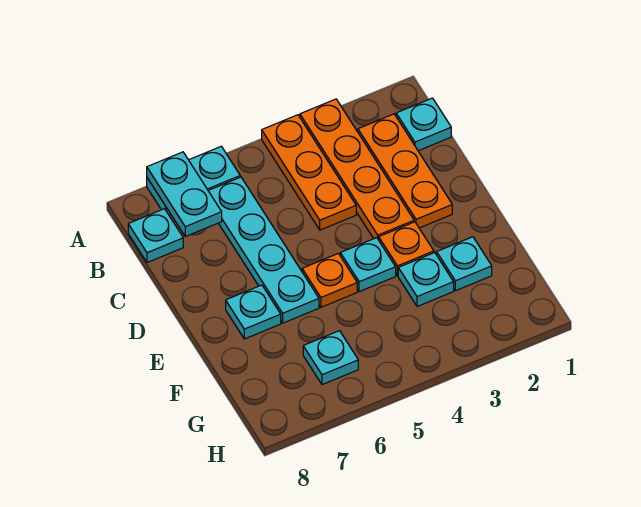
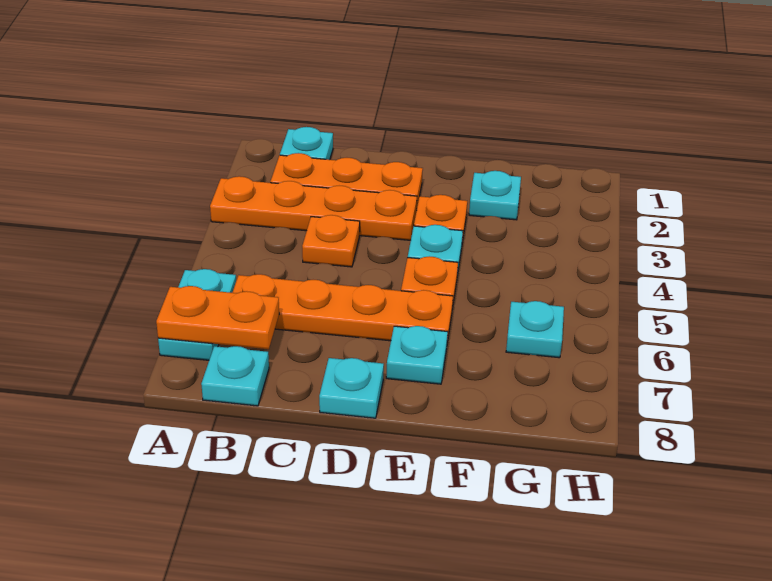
orange plate A4:C4 level 1 -> orange plate C4 level 1
cyan plate A7:B7 level 2 -> orange plate A7:B7 level 2
cyan plate B6:E6 level 1 -> orange plate B6:E6 level 1
cyan plate F3 level 1 -> cyan plate D8 level 1

